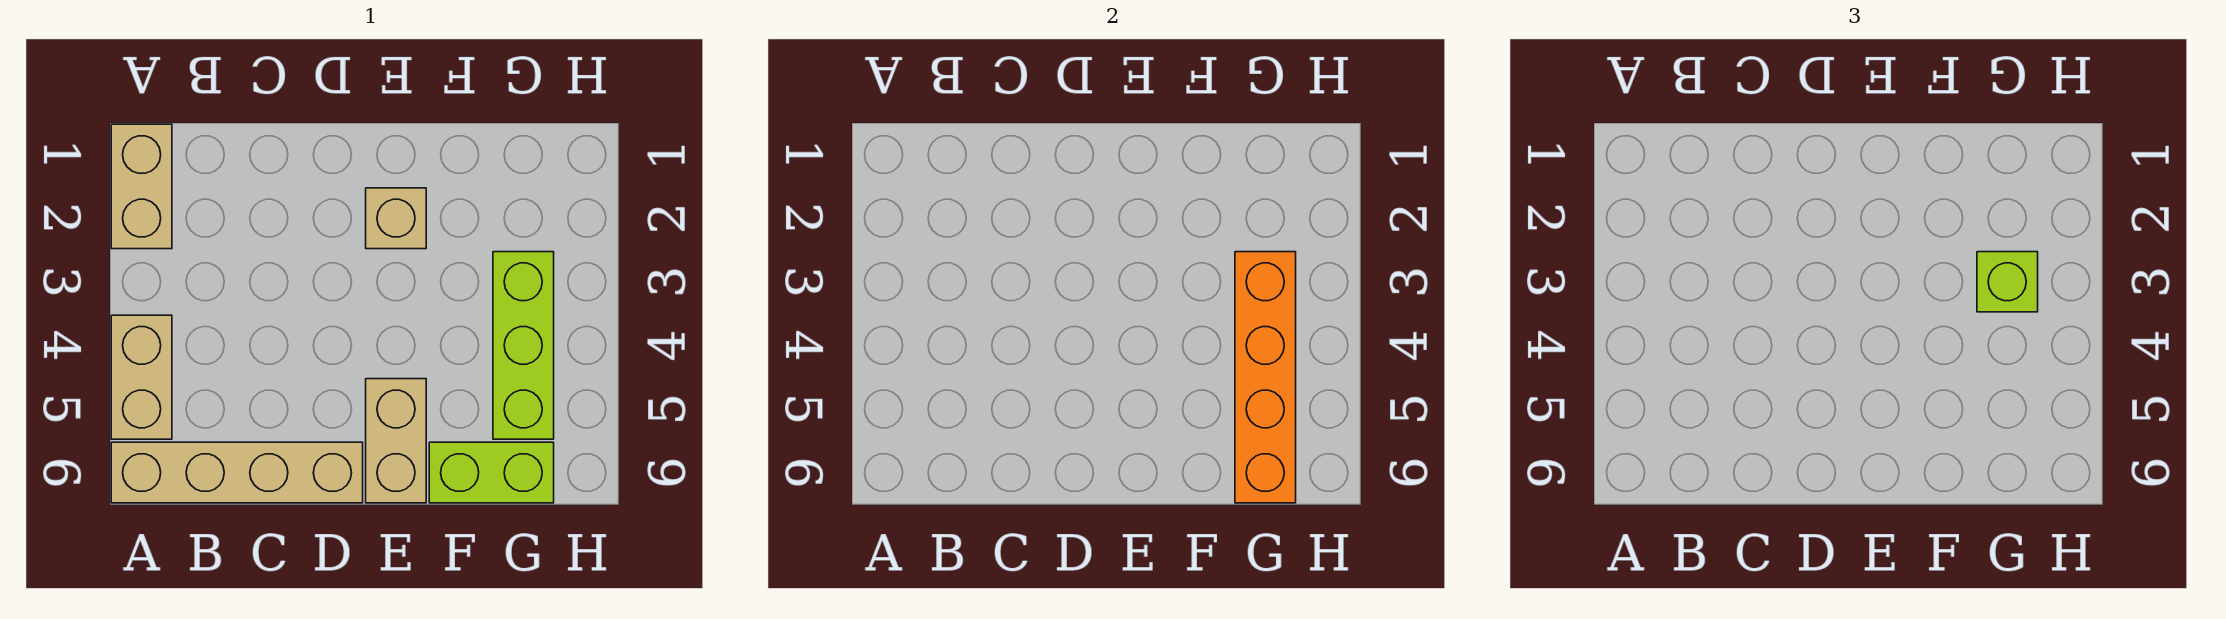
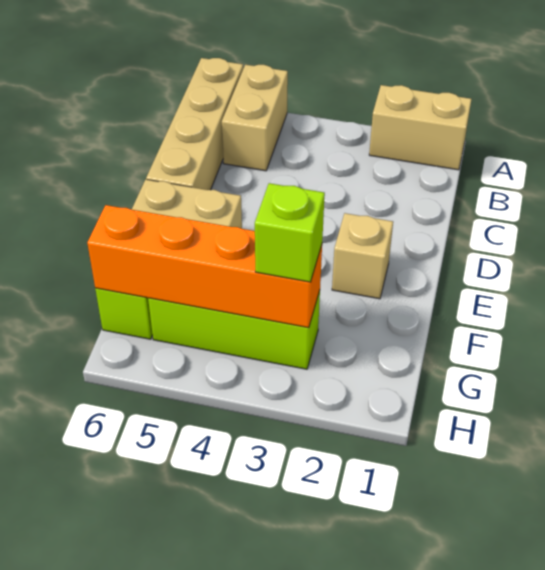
tan brick A4:A5 level 1 -> tan brick A5:B5 level 1

